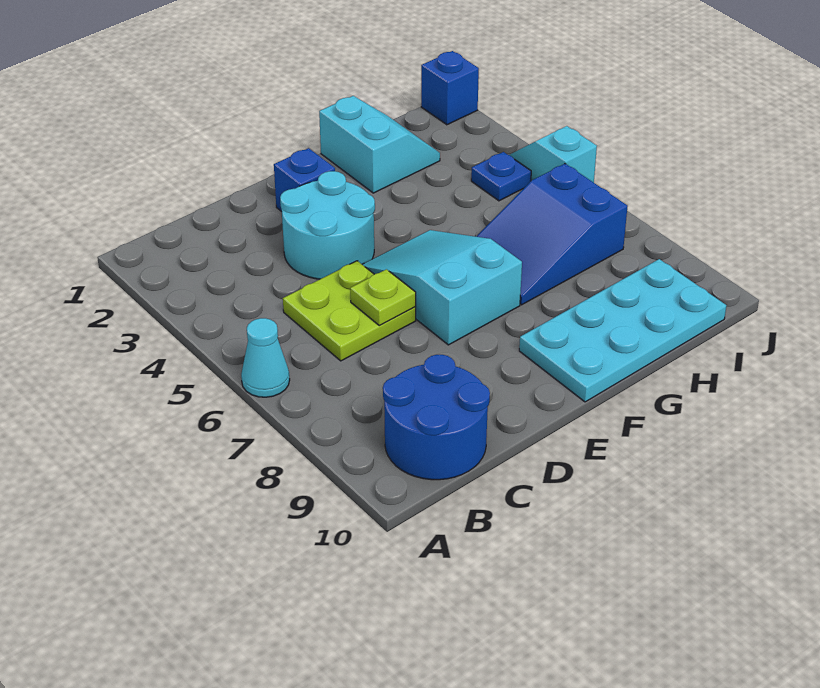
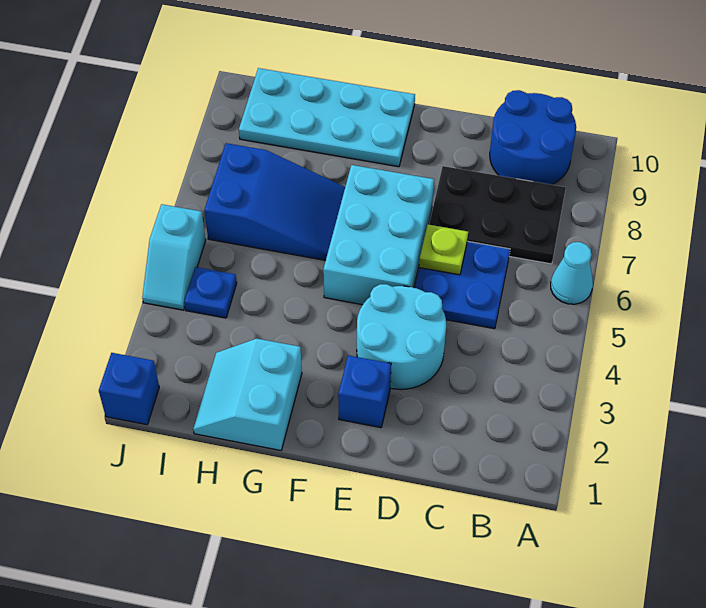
none -> black plate B7:D8 level 1
lime plate C5:D6 level 1 -> blue plate C5:D6 level 1
cyan slope E5:F7 level 1 top 7 -> cyan brick E5:F7 level 1

